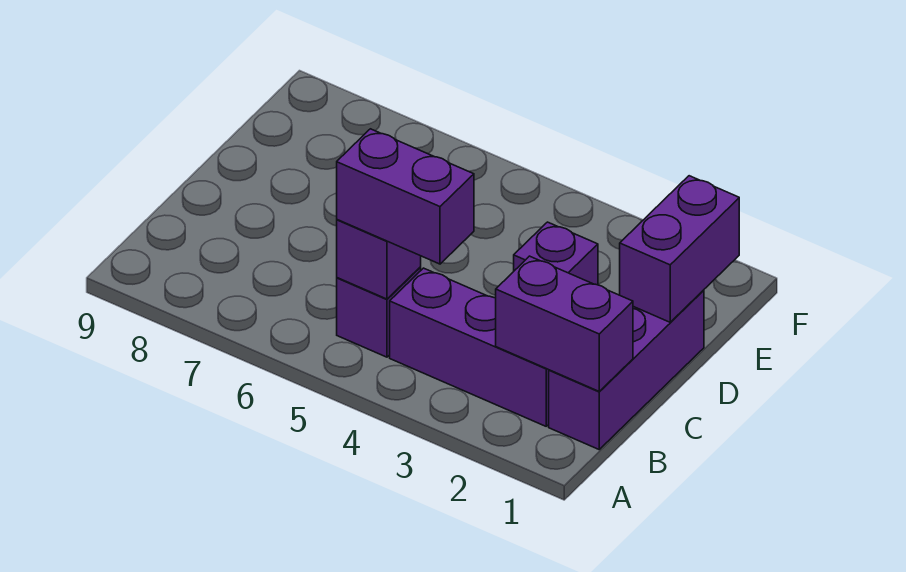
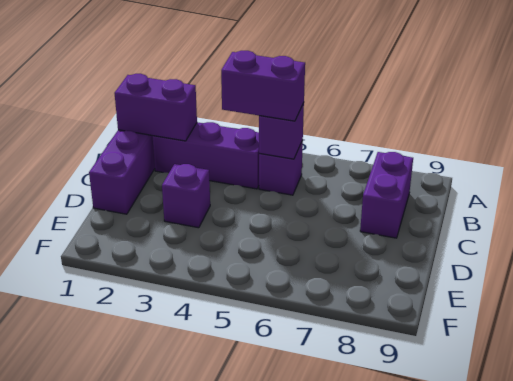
purple brick D1:E1 level 2 -> purple brick B8:C8 level 1

